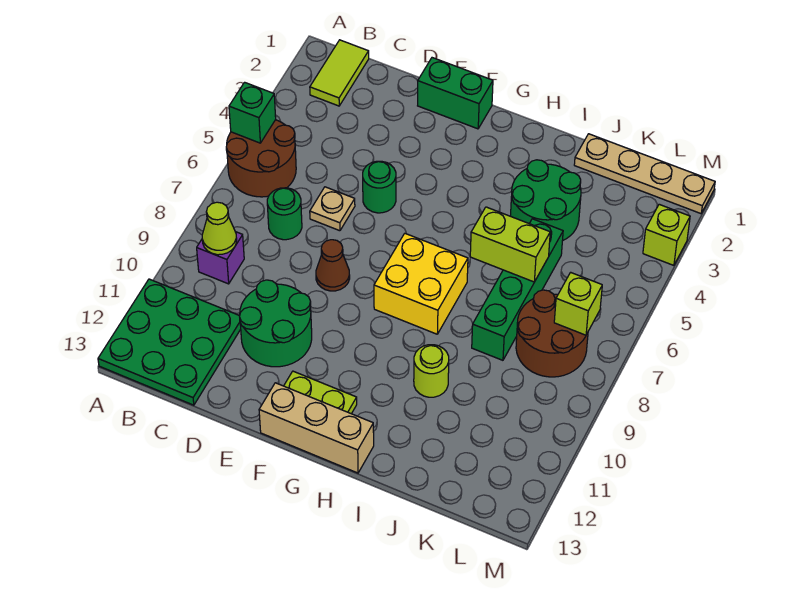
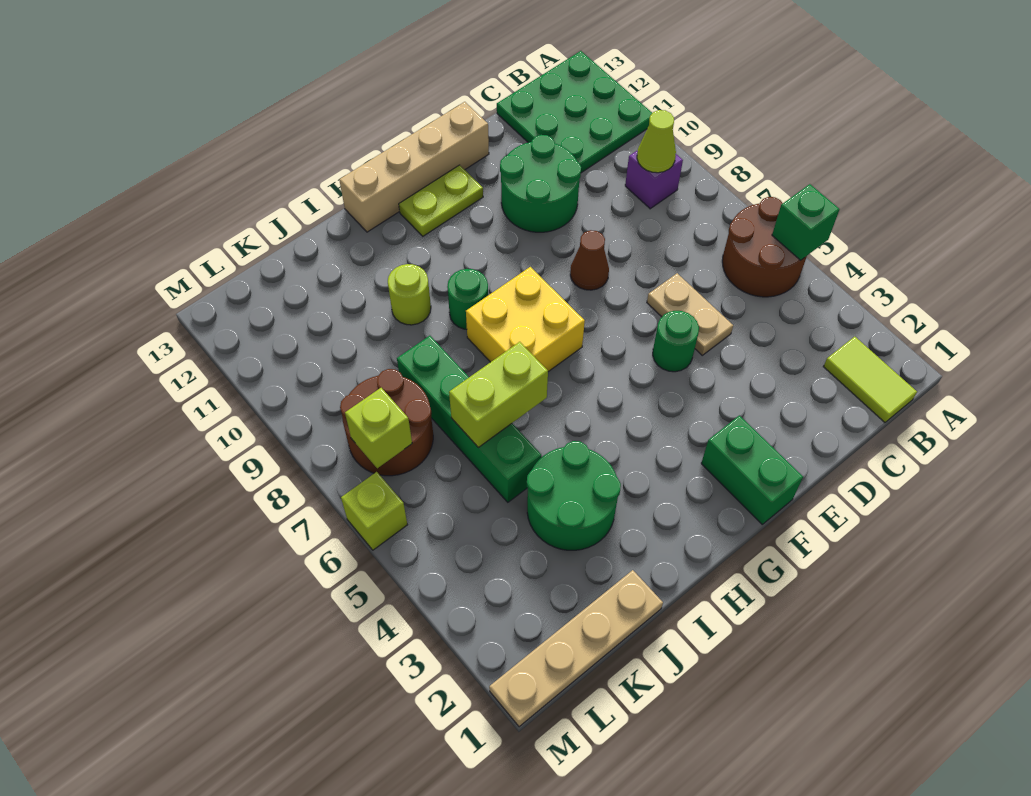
green round brick C7 level 1 -> green round brick H9 level 1
tan plate D6 level 1 -> tan plate D5:D6 level 1
green brick E1:F1 level 1 -> green brick F1:F2 level 1
tan brick F13:H13 level 1 -> tan brick E13:H13 level 1
lime brick M3 level 1 -> lime brick M6 level 1

